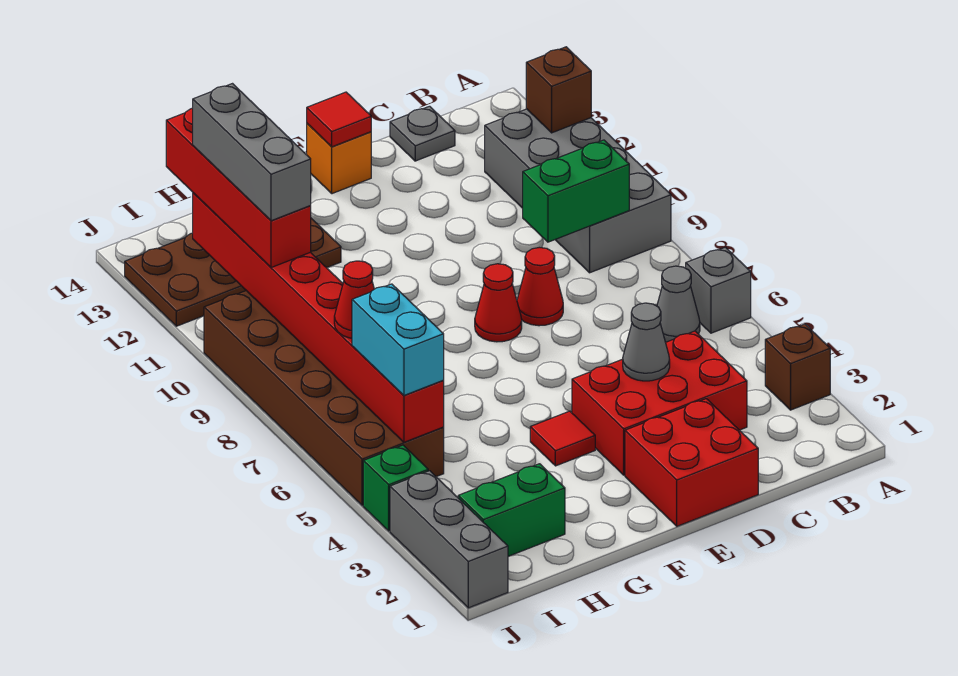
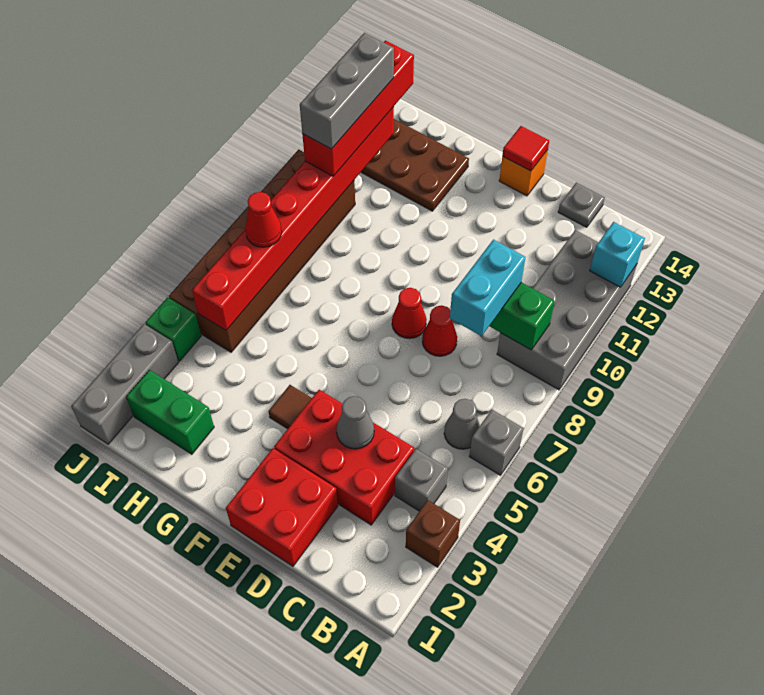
brown brick A12 level 2 -> cyan brick A12 level 2
none -> grey brick B4 level 1
red tile F4 level 1 -> brown tile F4 level 1
cyan brick I5:I6 level 3 -> cyan brick C8:C9 level 3

